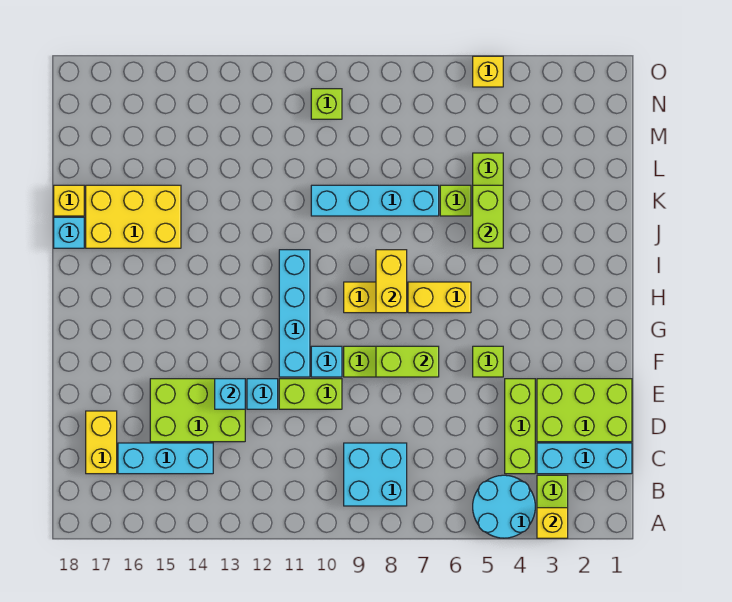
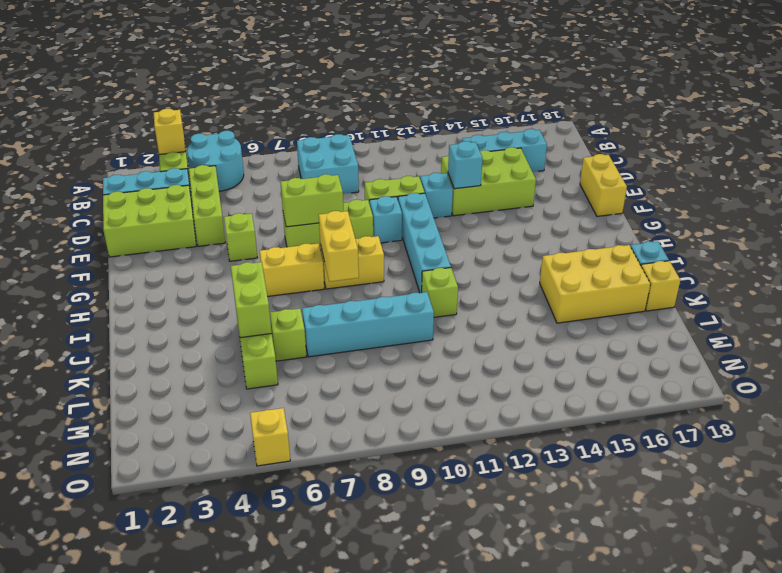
yellow brick C17:D17 level 1 -> yellow brick E18:F18 level 1
lime brick N10 level 1 -> lime brick J11 level 1

